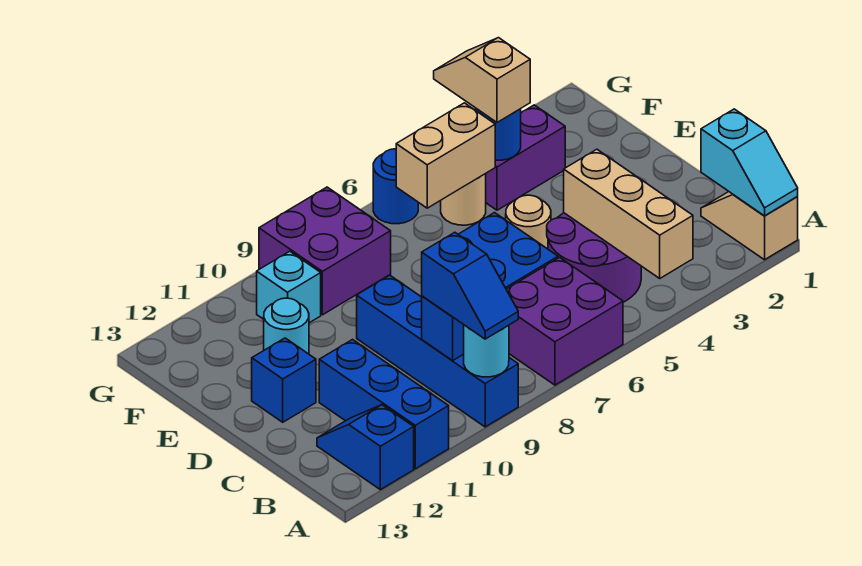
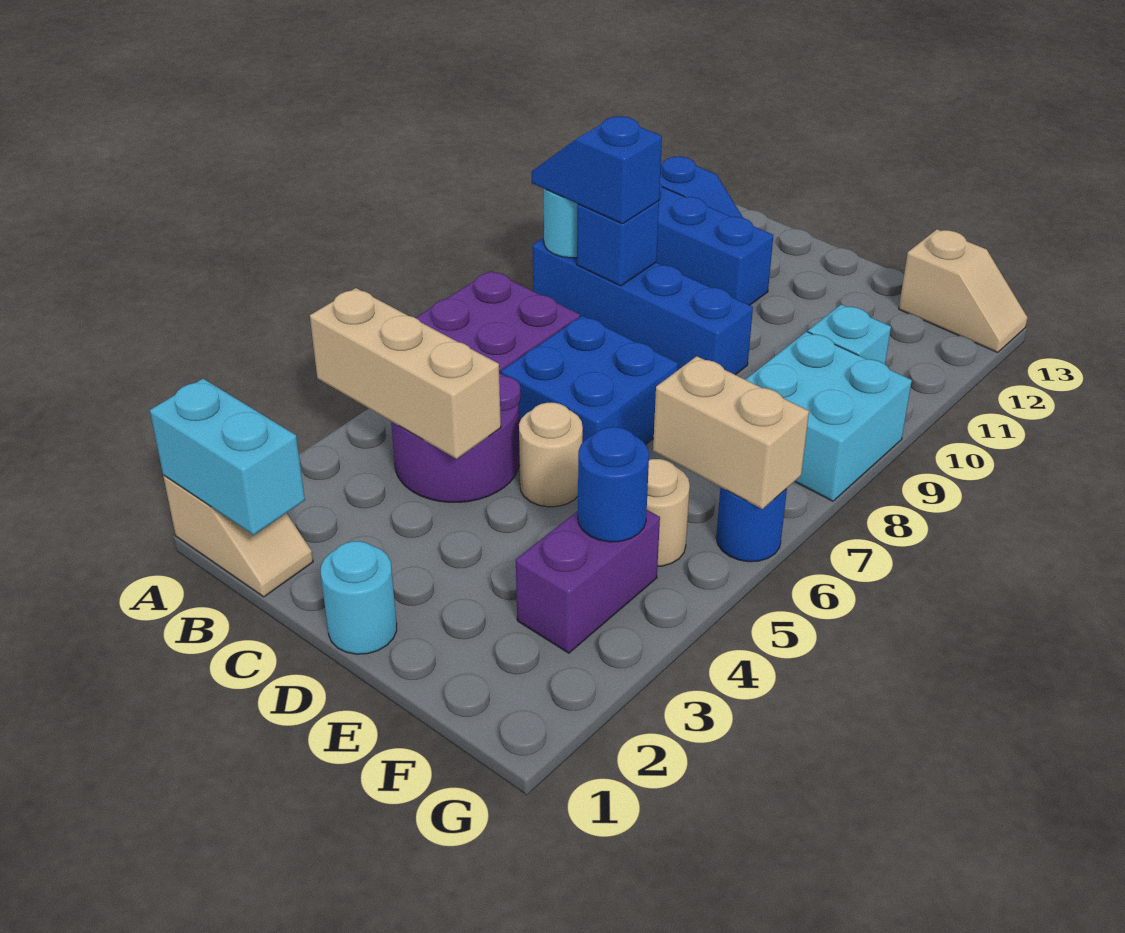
cyan slope A1:B1 level 2 top B -> cyan brick A1:B1 level 2
blue brick D12 level 1 -> none
cyan round brick E11 level 1 -> cyan round brick D1 level 1
tan slope F4:G4 level 3 top F -> tan slope F13:G13 level 1 top F
tan brick F5:F6 level 2 -> tan brick F6:G6 level 2
purple brick F8:G9 level 1 -> cyan brick F8:G9 level 1

